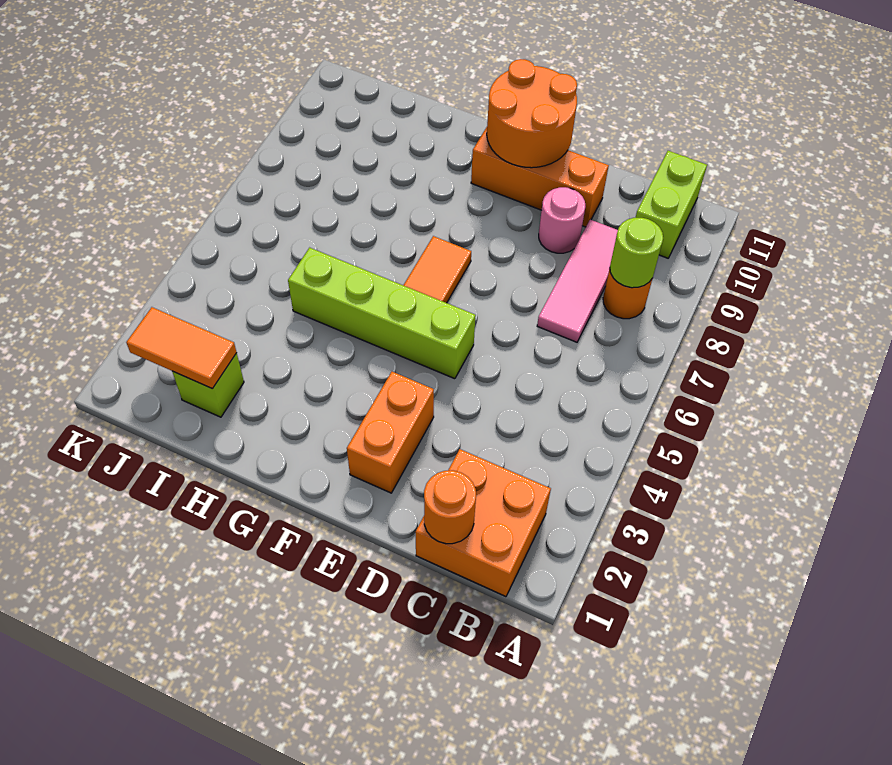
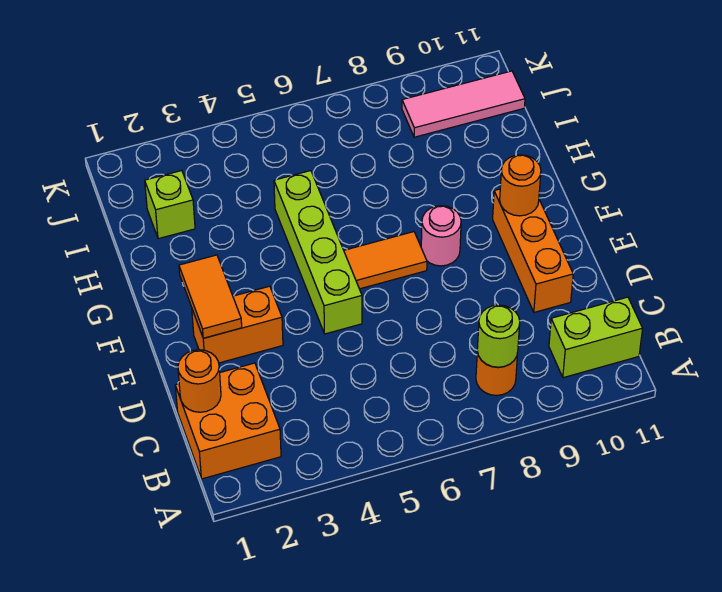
pink tile C7:C9 level 1 -> pink tile J9:J11 level 1
pink round brick D9 level 1 -> pink round brick F8 level 1
orange round brick E10:F11 level 2 -> orange round brick F10 level 2
orange tile I2:J2 level 2 -> orange tile E2:F2 level 2

